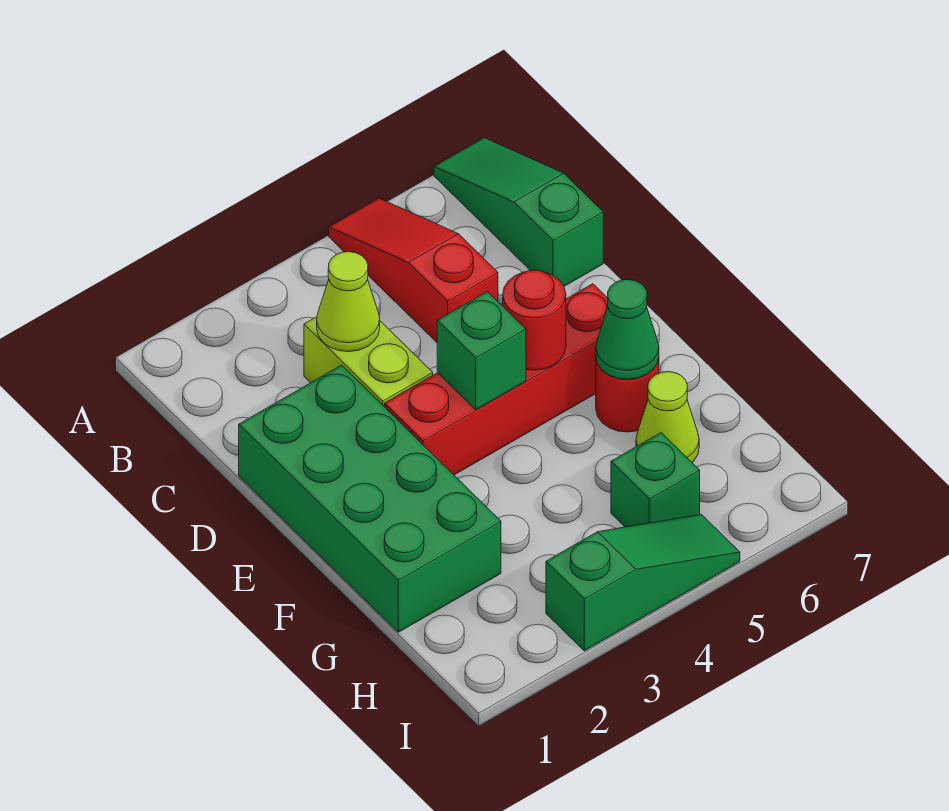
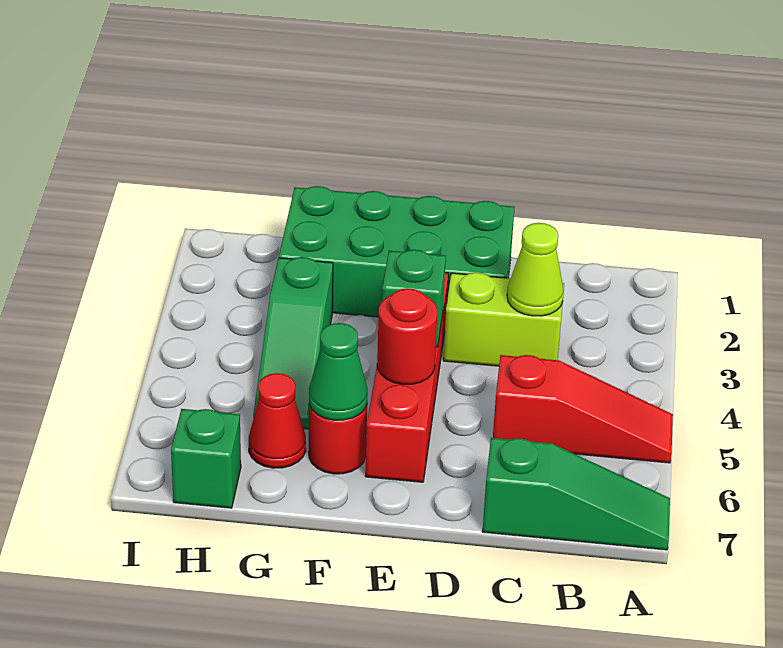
lime cone G6 level 1 -> red cone G6 level 1
green brick H5 level 1 -> green brick H7 level 1
green slope I3:I5 level 1 top 3 -> green slope G3:G5 level 1 top 3

